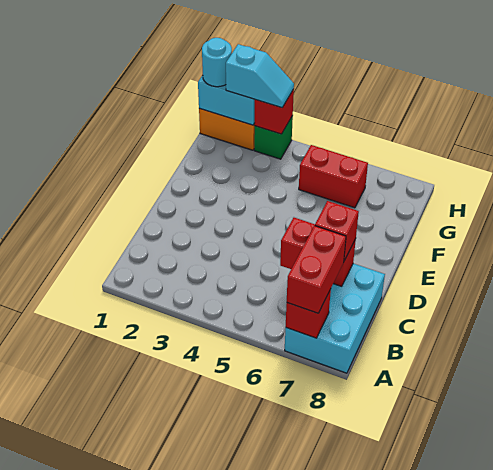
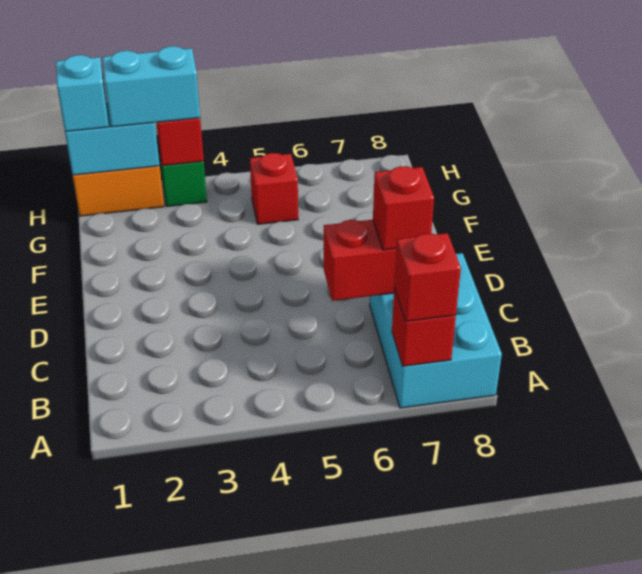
red brick A7:B7 level 3 -> red brick A7 level 3
red brick G5:G6 level 1 -> red brick G5 level 1
cyan round brick H1 level 3 -> cyan brick H1 level 3
cyan slope H2:H3 level 3 top 2 -> cyan brick H2:H3 level 3

